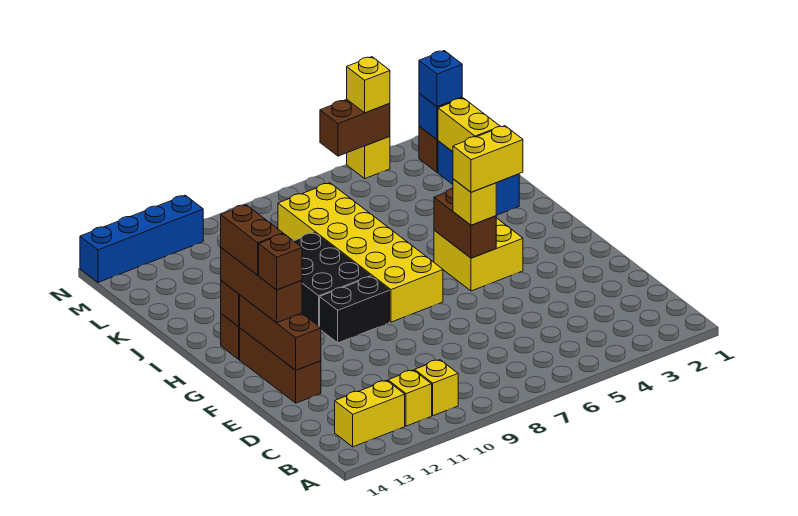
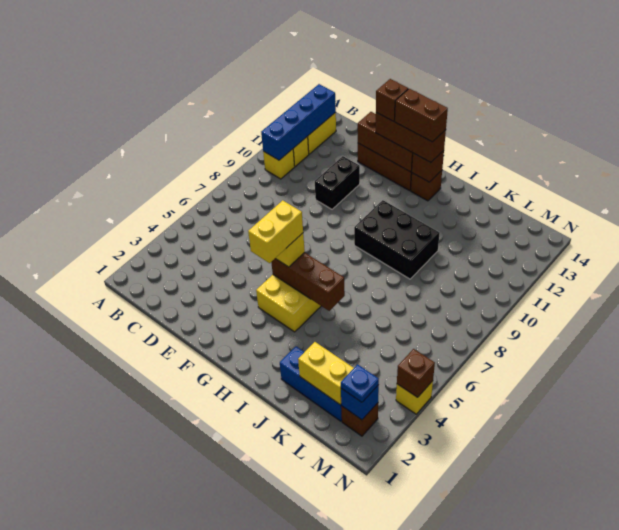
brown brick G5:H5 level 2 -> brown brick G5:I5 level 2
yellow brick G7:L8 level 1 -> none
black brick G9:G10 level 1 -> black brick E10:E11 level 1
blue brick M2 level 3 -> blue plate M2 level 3
brown brick N4:N5 level 2 -> brown brick N4 level 2
yellow brick N4 level 3 -> none
blue brick N11:N14 level 1 -> blue brick B10:B13 level 2

